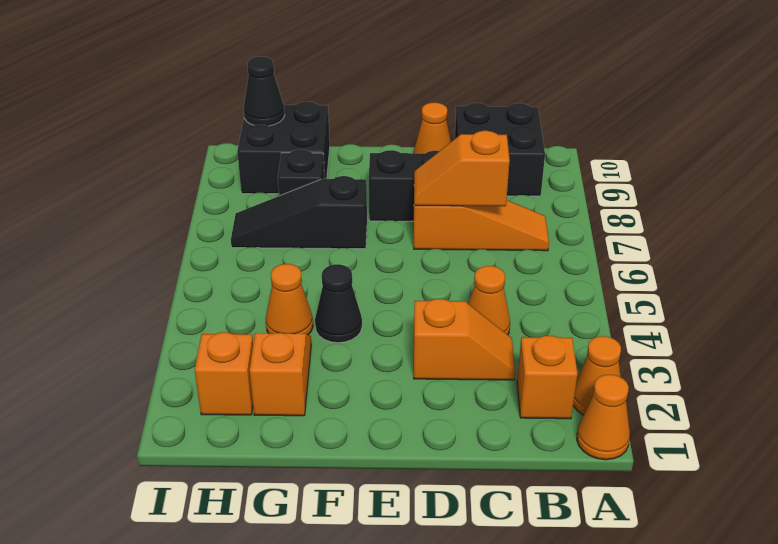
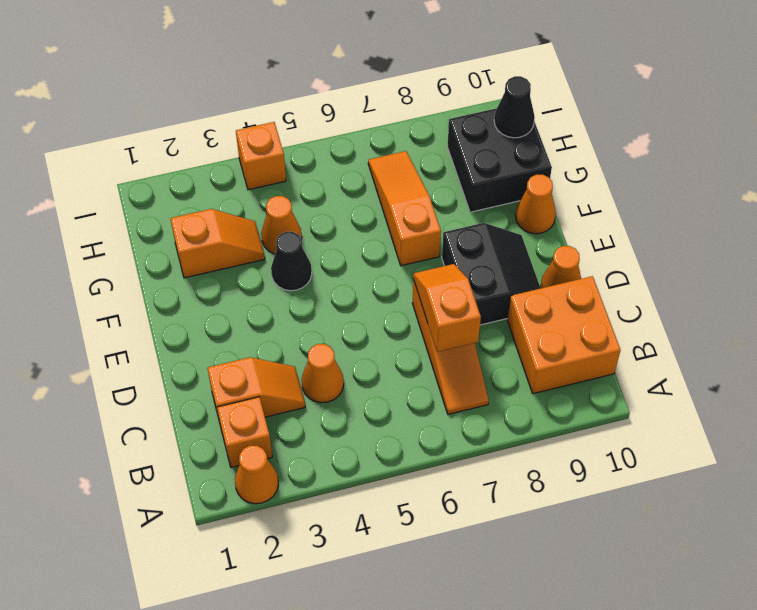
orange cone A1 level 1 -> orange cone F10 level 1
black brick B9:C10 level 1 -> orange brick B9:C10 level 1
orange slope C3:D3 level 1 top D -> orange slope C2:C3 level 1 top 2
black slope F7:H7 level 1 top F -> orange slope F7:H7 level 1 top F
black brick G8 level 1 -> none
orange brick H2 level 1 -> orange brick I4 level 1

